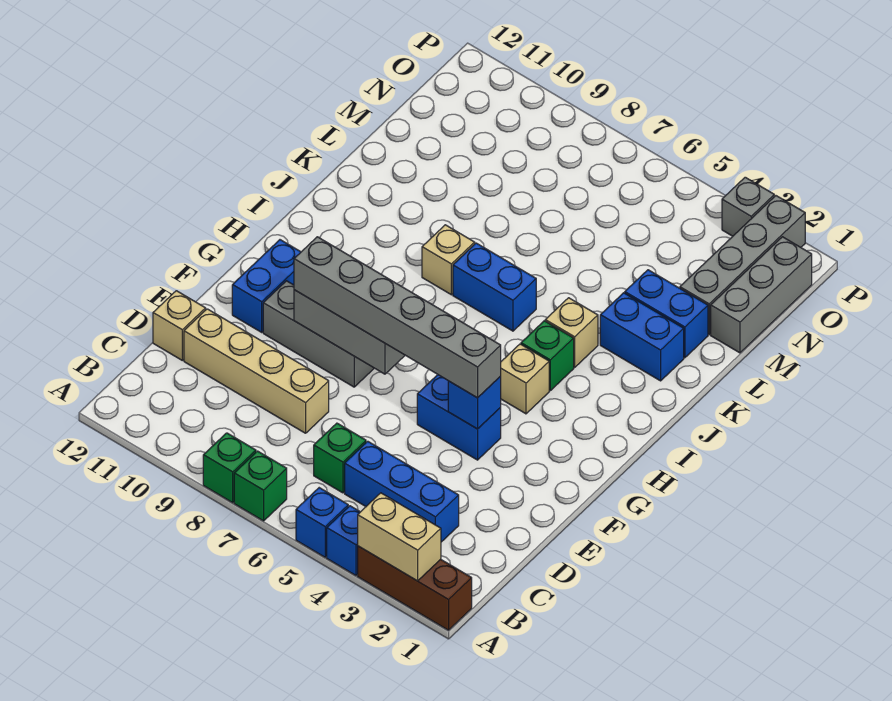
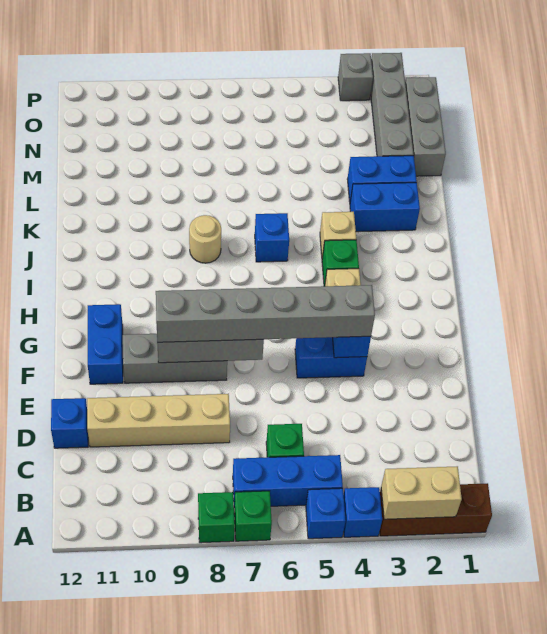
blue brick C3:C5 level 1 -> blue brick B5:B7 level 1
tan brick D12 level 1 -> blue brick D12 level 1
blue brick J6:J7 level 1 -> blue brick J6 level 1
tan brick J8 level 1 -> tan round brick J8 level 1

